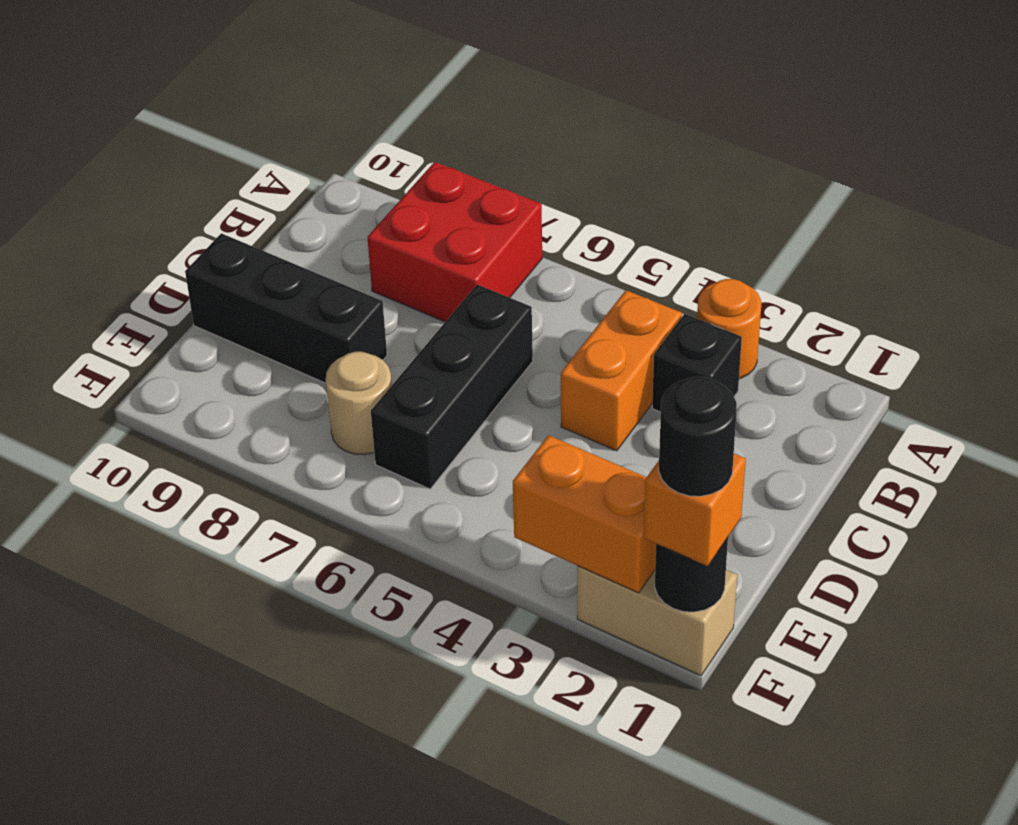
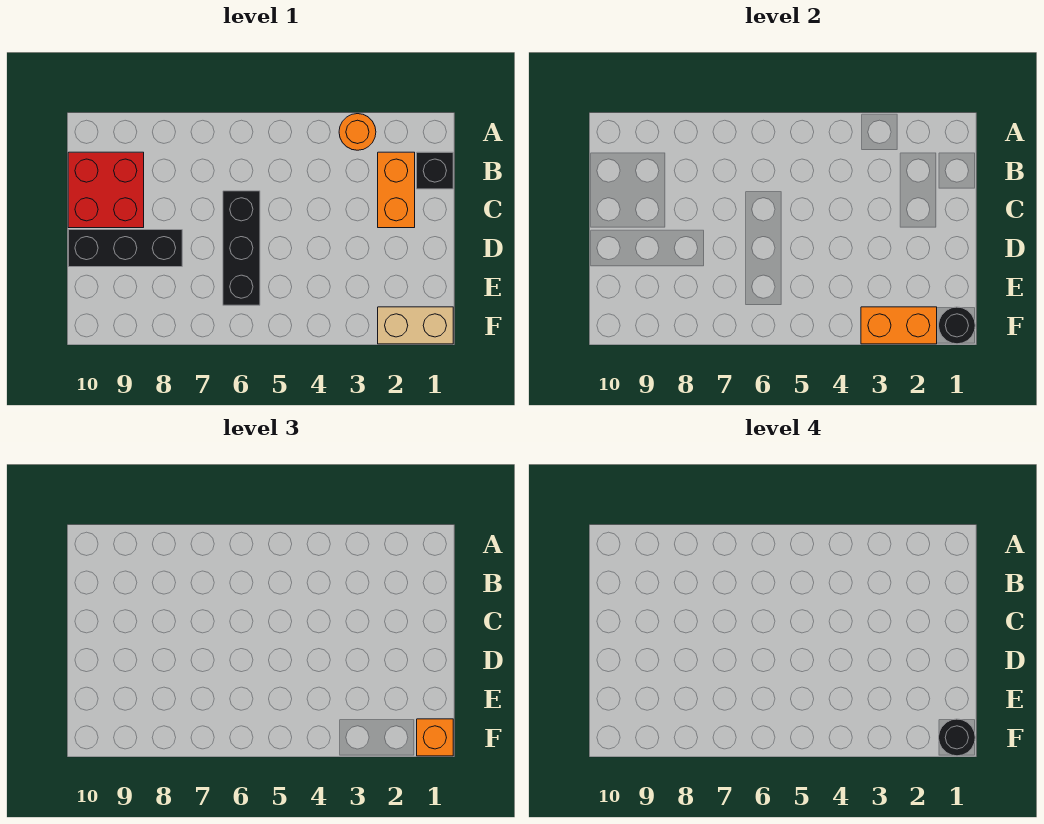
red brick A7:B8 level 1 -> red brick B9:C10 level 1
black brick B3 level 1 -> black brick B1 level 1
orange brick B4:C4 level 1 -> orange brick B2:C2 level 1
tan round brick E7 level 1 -> none

